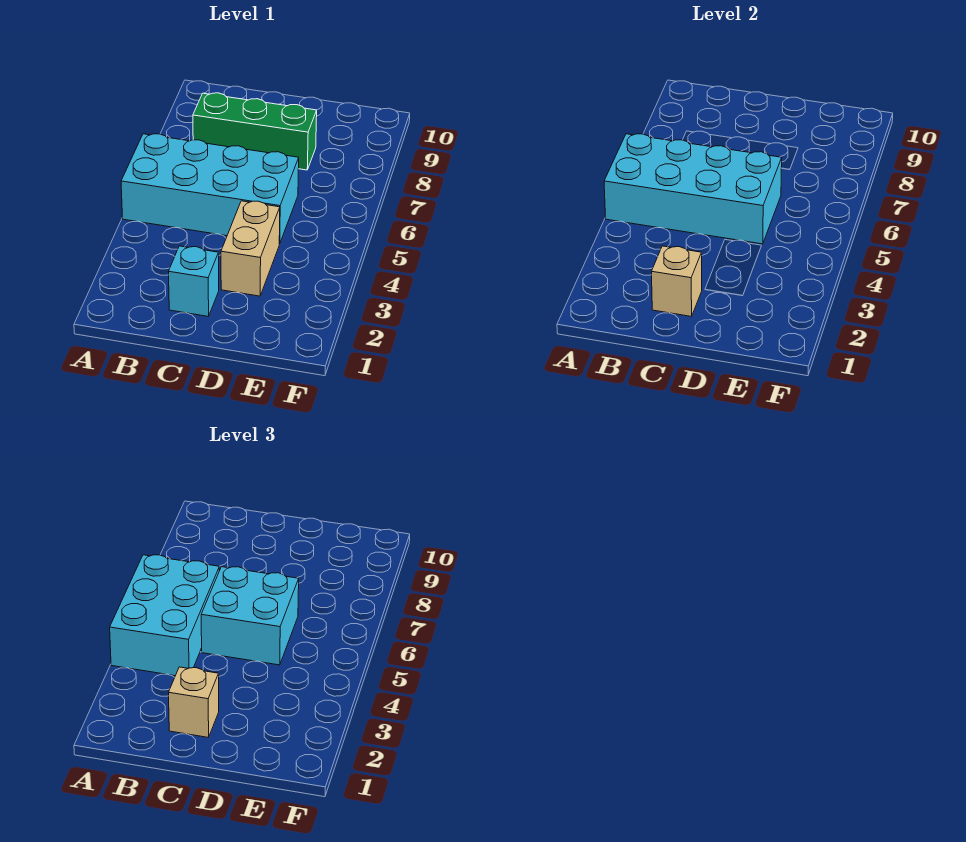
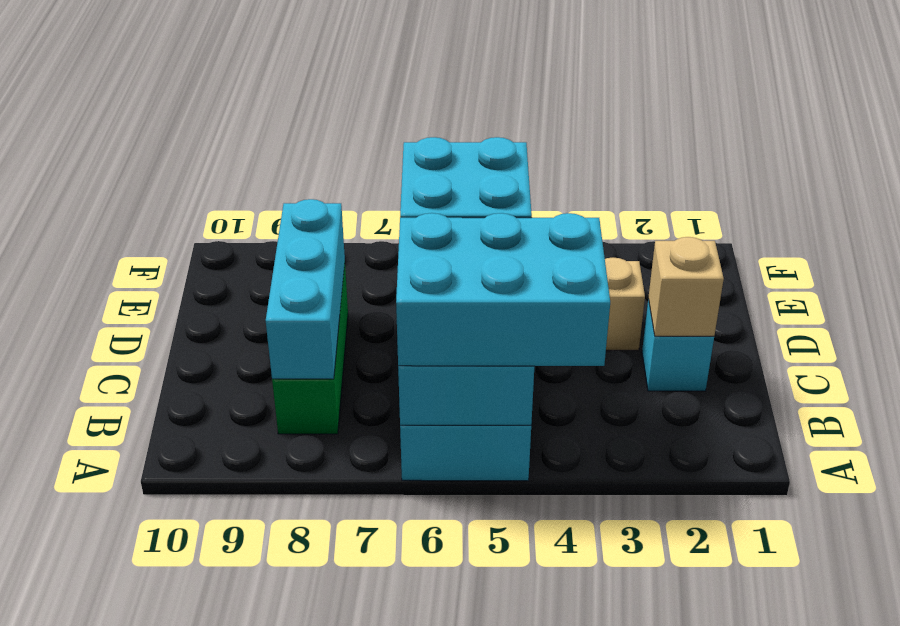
none -> cyan brick B8:D8 level 2
tan brick C2 level 3 -> none

